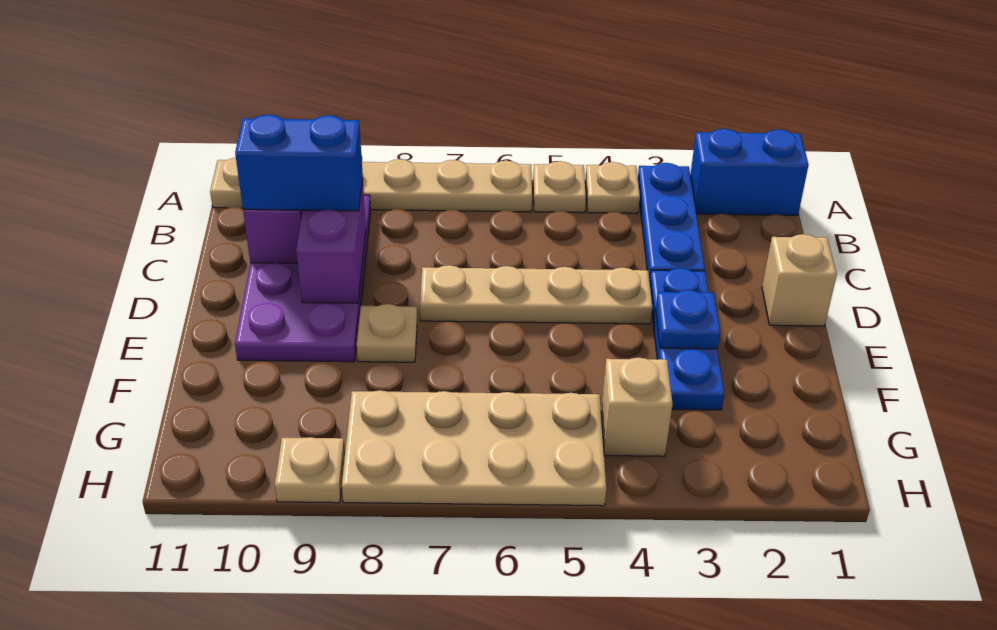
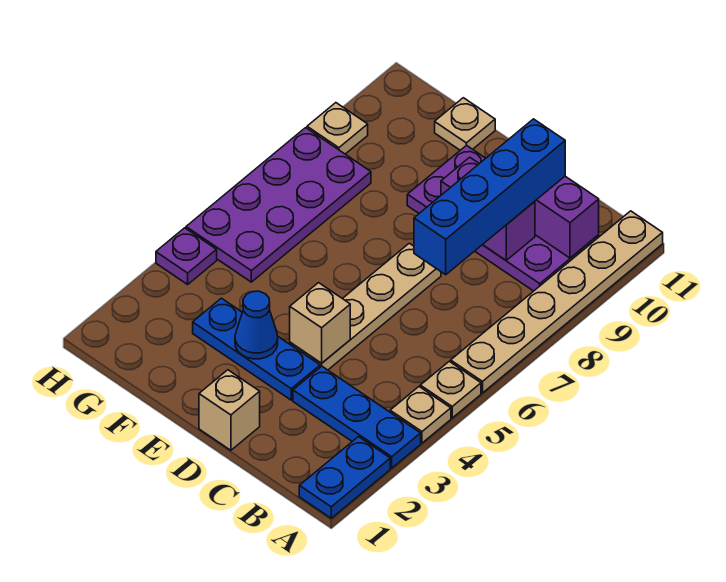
blue brick A1:A2 level 1 -> blue plate A1:A2 level 1
blue brick C9:C10 level 3 -> blue brick C7:C10 level 3
blue plate E3 level 2 -> blue cone E3 level 2
tan plate E8 level 1 -> tan plate F11 level 1
tan brick G4 level 1 -> tan brick D4 level 2
tan plate G5:H8 level 1 -> purple plate G5:H8 level 1
none -> purple plate H4 level 1

